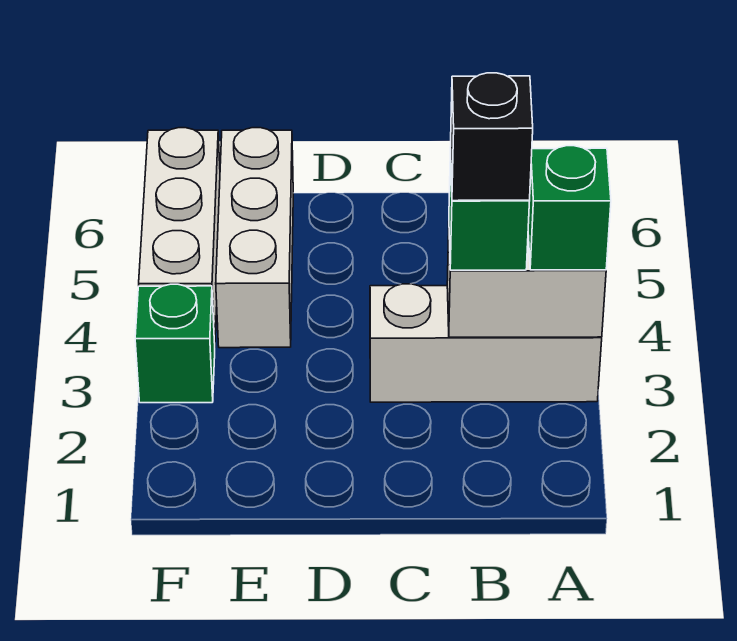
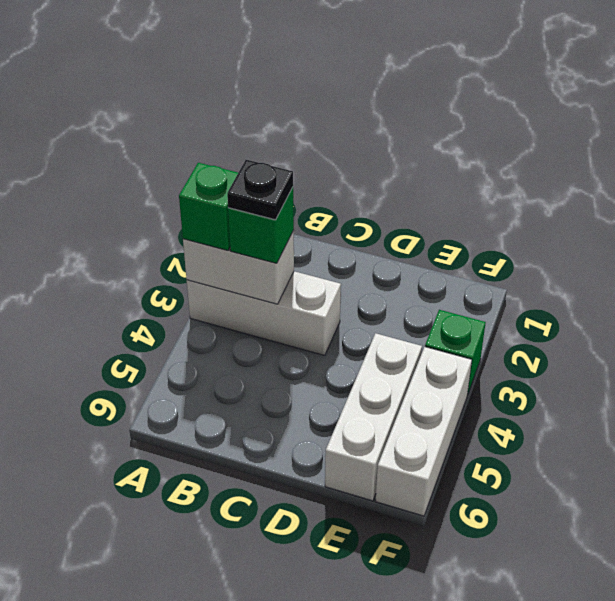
black brick B3 level 4 -> black plate B3 level 4

